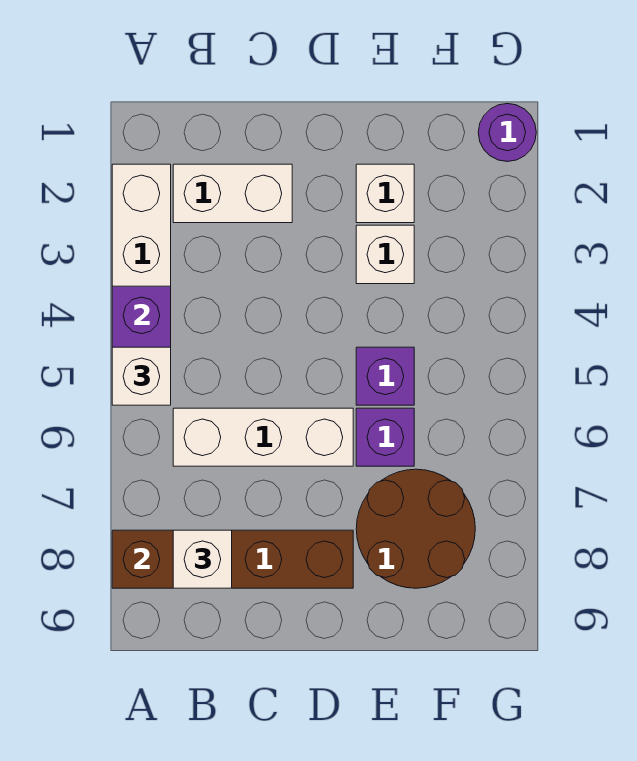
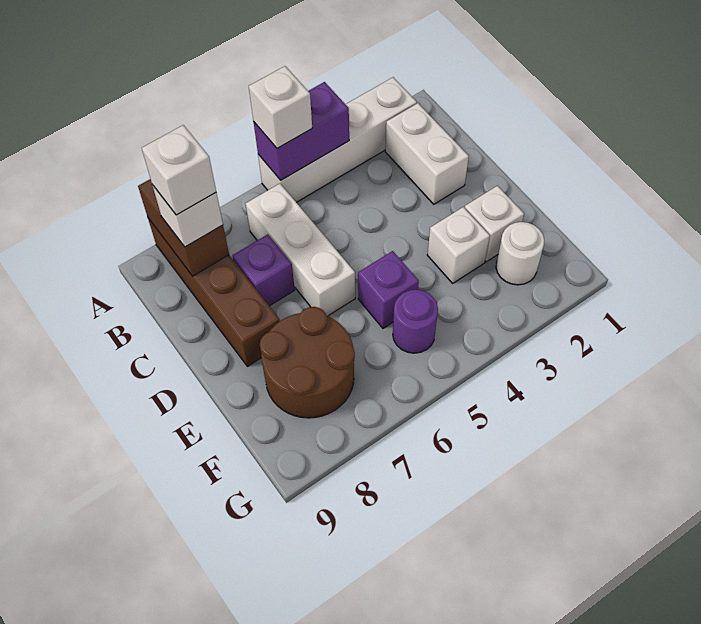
none -> white brick B8 level 4
purple brick E6 level 1 -> purple brick C7 level 1
none -> white round brick F2 level 1
purple round brick G1 level 1 -> purple round brick F5 level 1

